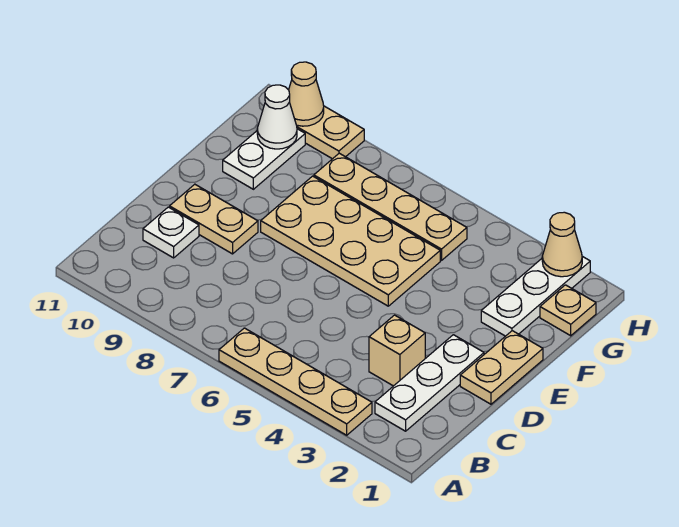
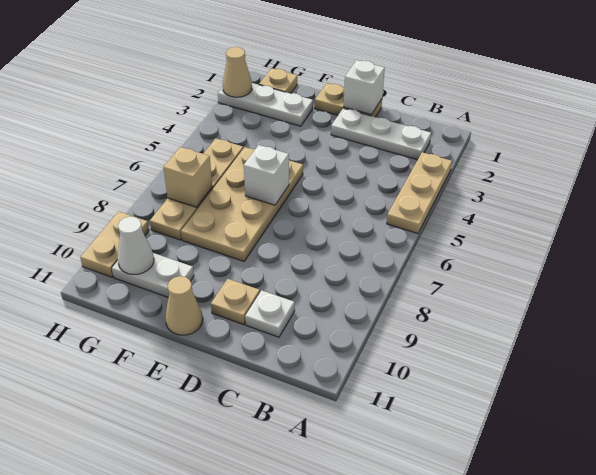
tan plate A3:A6 level 1 -> tan plate A3:A5 level 1
tan brick C3 level 1 -> tan brick G7 level 2
none -> white brick D1 level 2
tan plate D9:D10 level 1 -> tan plate D10 level 1
none -> white brick E6 level 2
tan cone H10 level 2 -> tan cone E11 level 1

